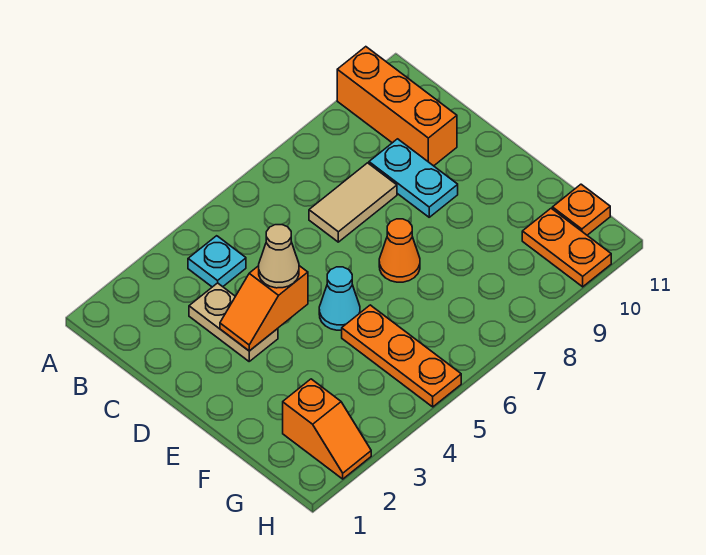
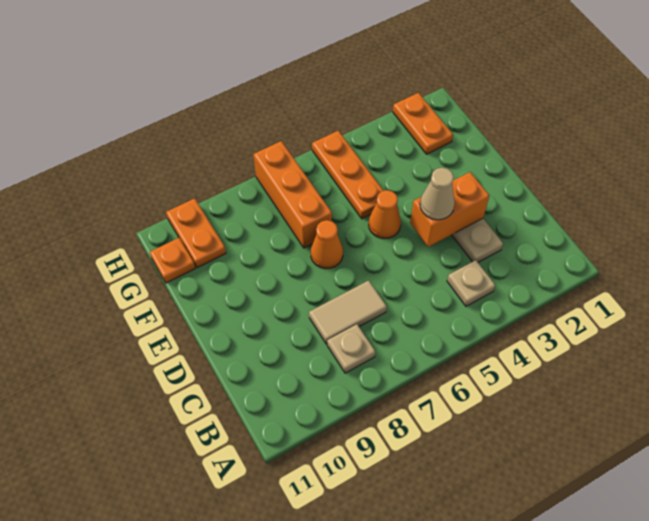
orange brick A10:C10 level 1 -> orange brick F7:H7 level 1
cyan plate B4 level 1 -> tan plate B4 level 1
none -> tan plate B8 level 1
cyan plate C9:D9 level 1 -> none
orange slope D3:D4 level 2 top 4 -> orange brick D3:D4 level 2
cyan cone E5 level 1 -> orange cone E5 level 1
orange slope G2:H2 level 1 top G -> orange plate G2:H2 level 1

